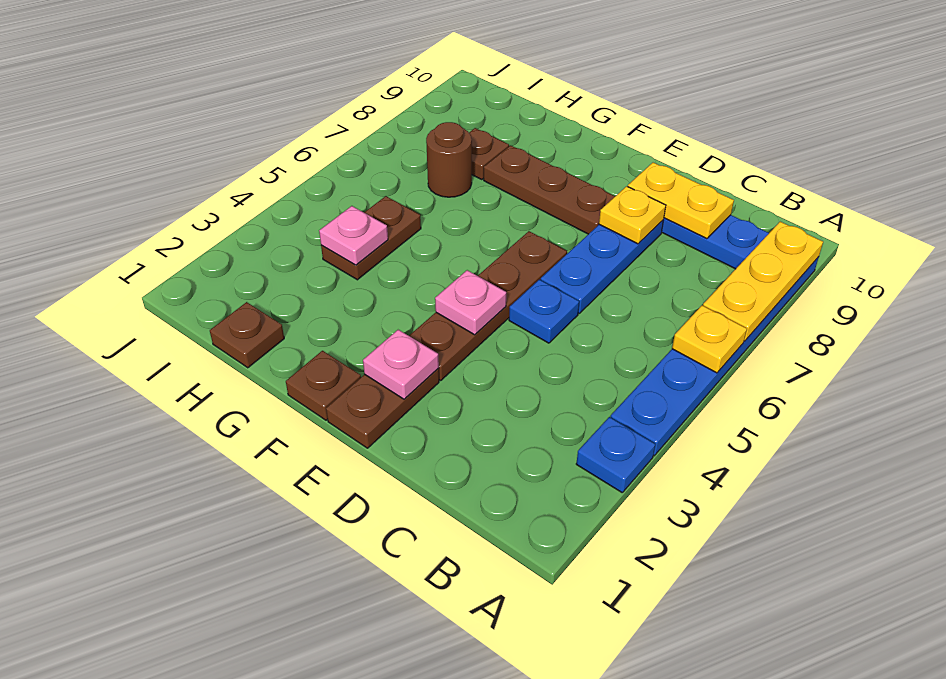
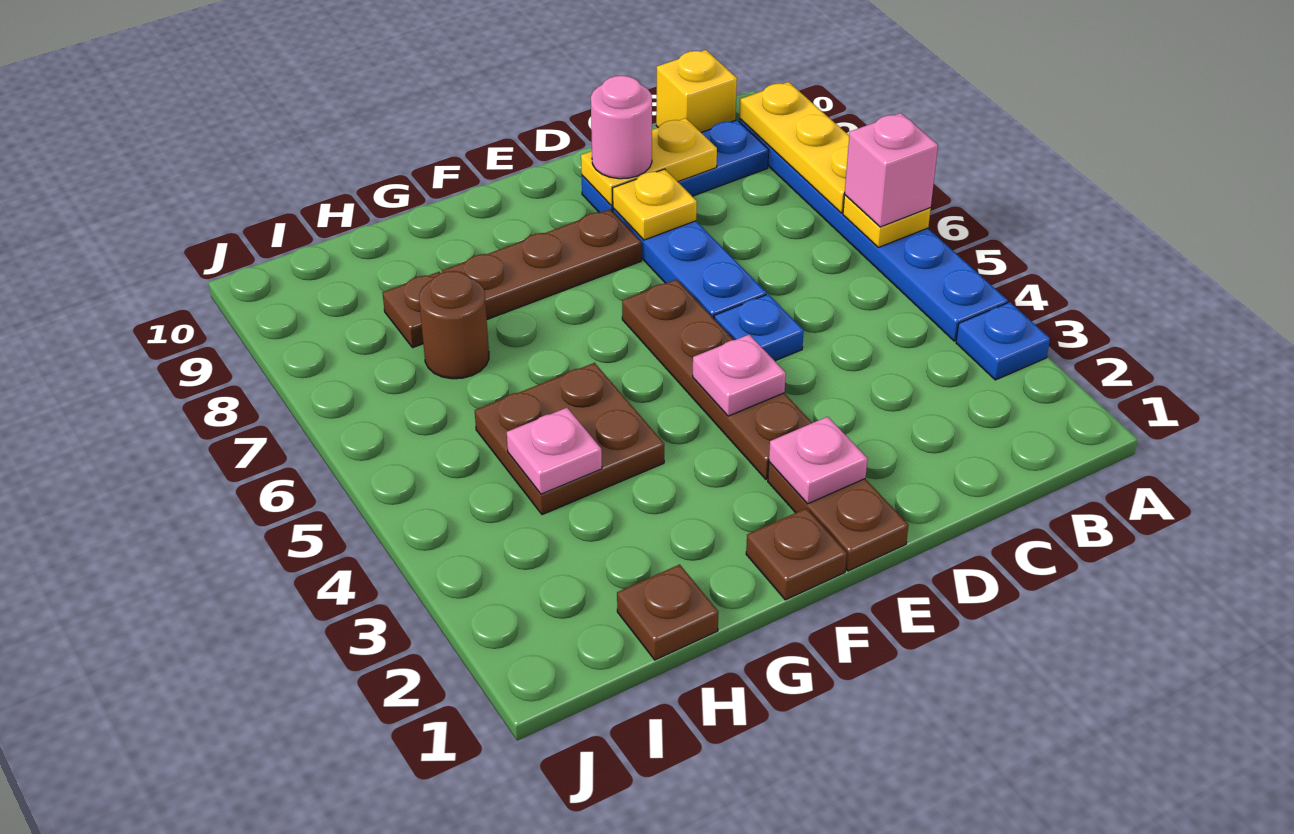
none -> pink brick A6 level 3
none -> yellow brick B10 level 1
none -> pink round brick D9 level 3
brown plate H4:H5 level 1 -> brown plate G4:H5 level 1

